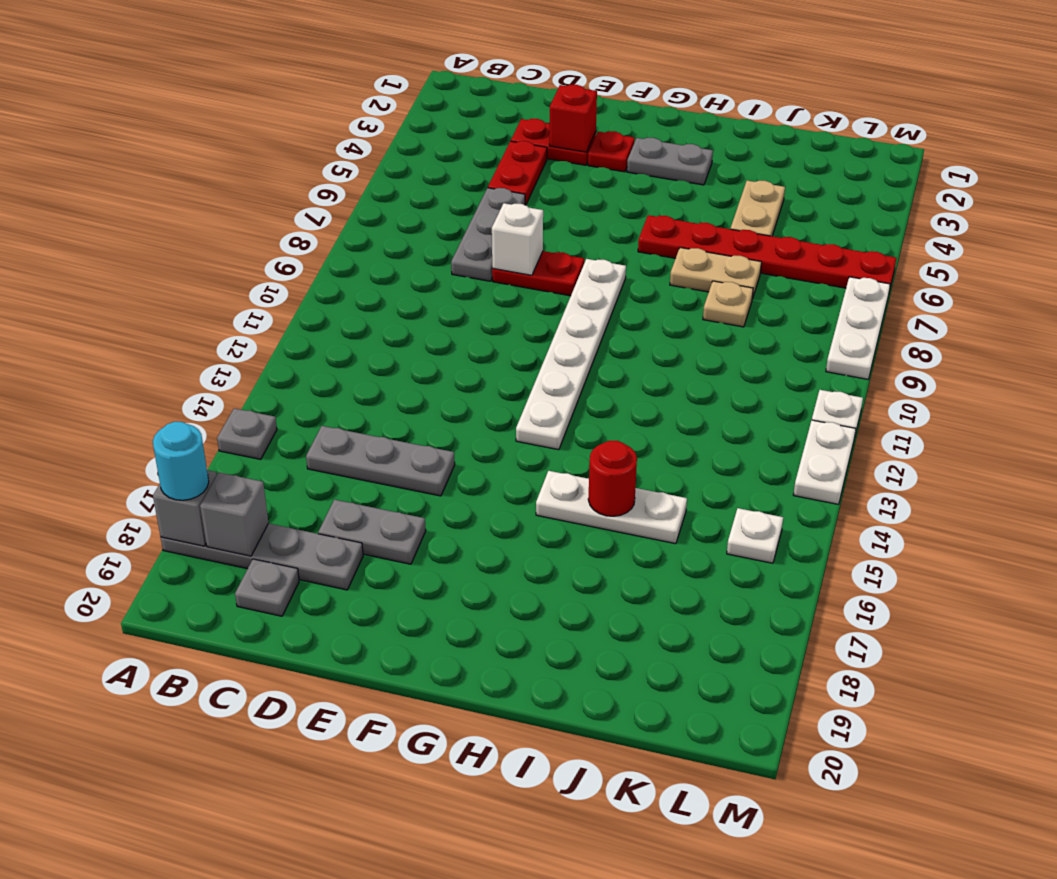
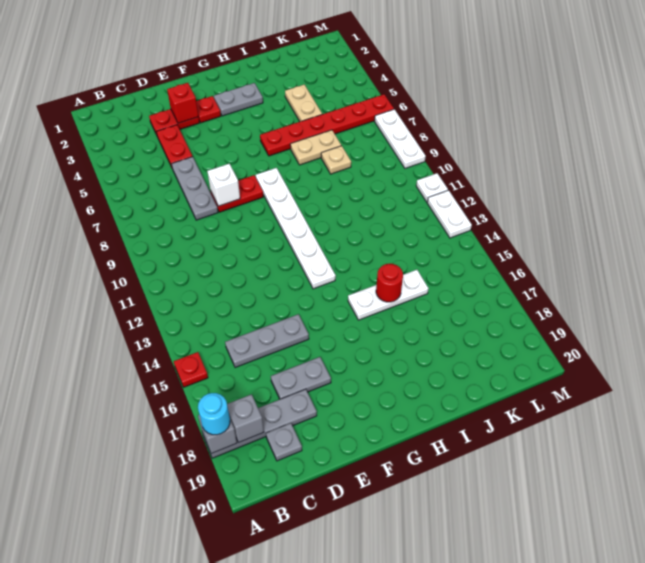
grey plate A15 level 1 -> red plate A15 level 1
white plate L15 level 1 -> none

